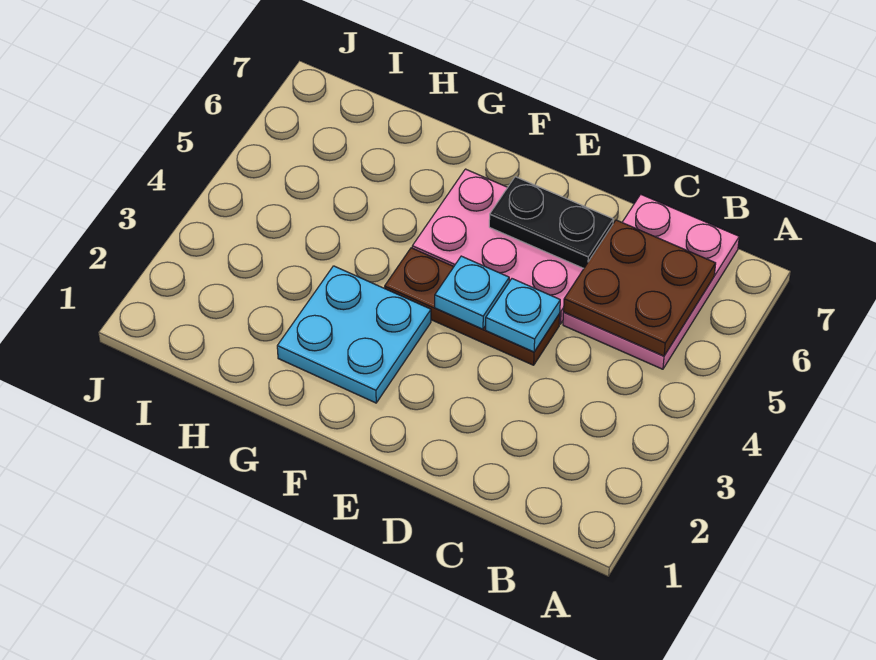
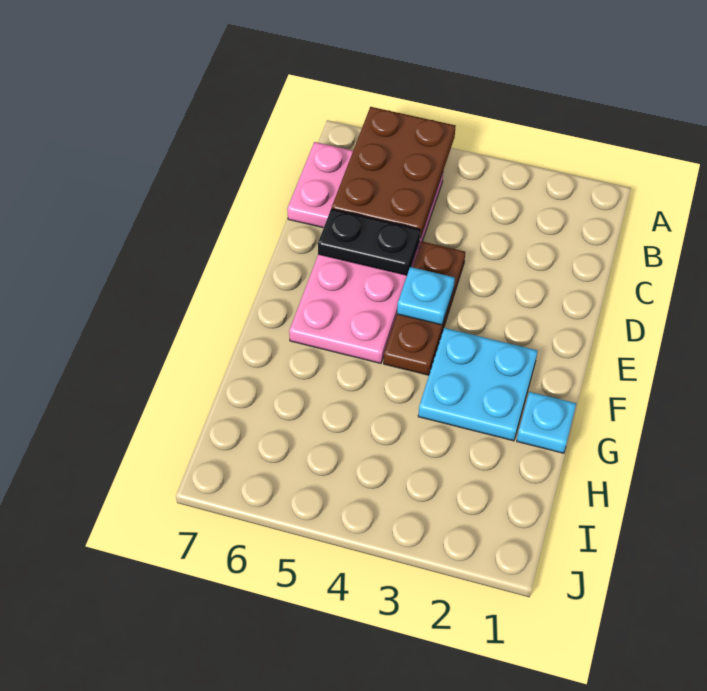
brown plate B5:C6 level 2 -> brown plate A5:C6 level 2
cyan plate D4 level 2 -> cyan plate G1 level 1
black plate D6:E6 level 2 -> black plate D5:D6 level 2

